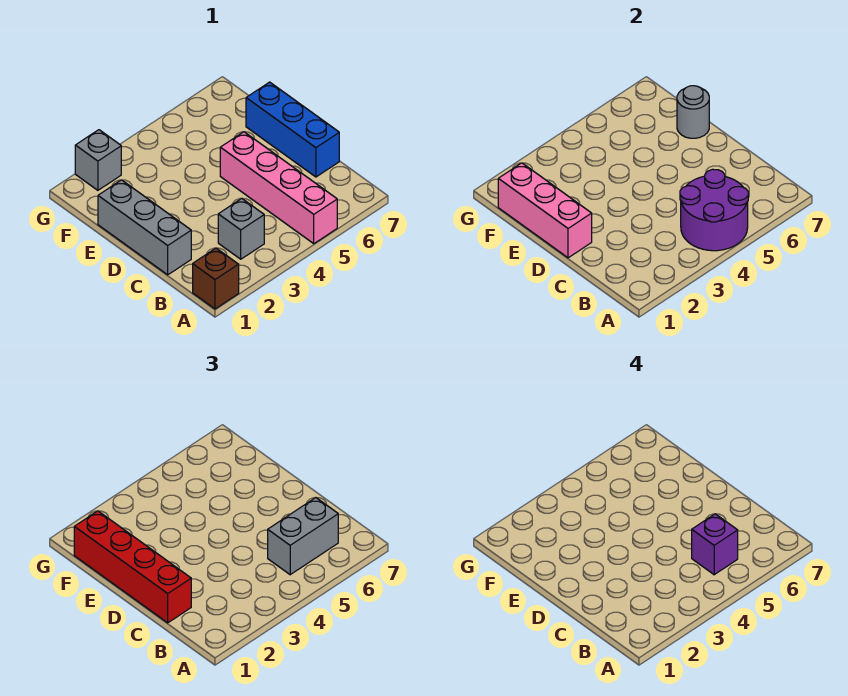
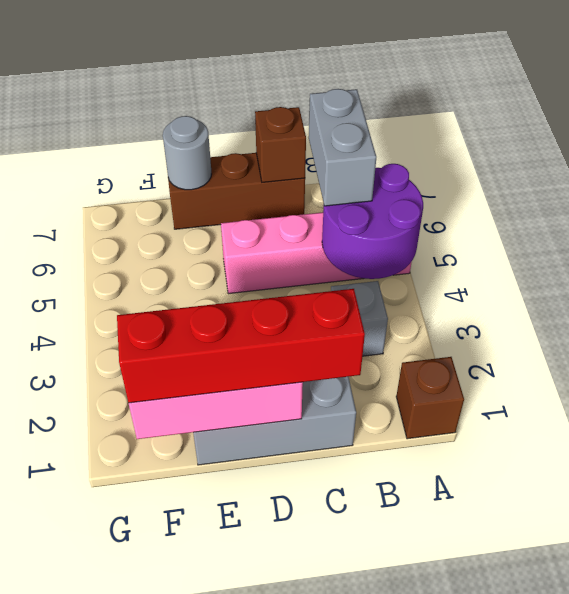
purple brick B5 level 4 -> none
blue brick C7:E7 level 1 -> brown brick C7:E7 level 1
none -> brown brick C7 level 2
grey brick G2 level 1 -> none

